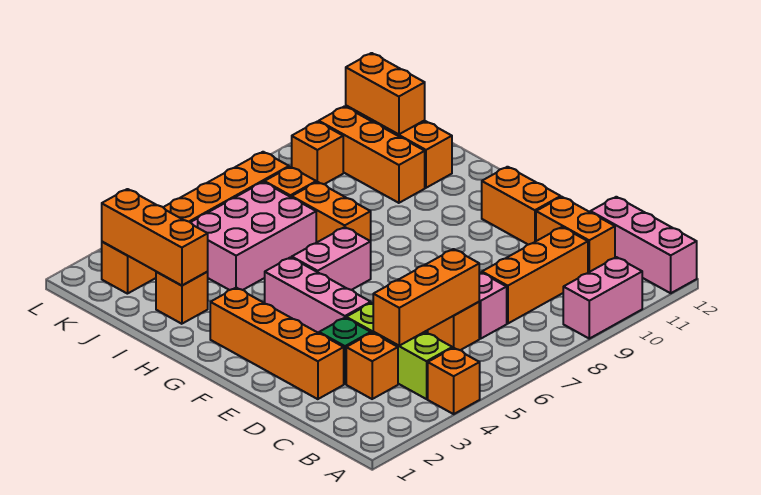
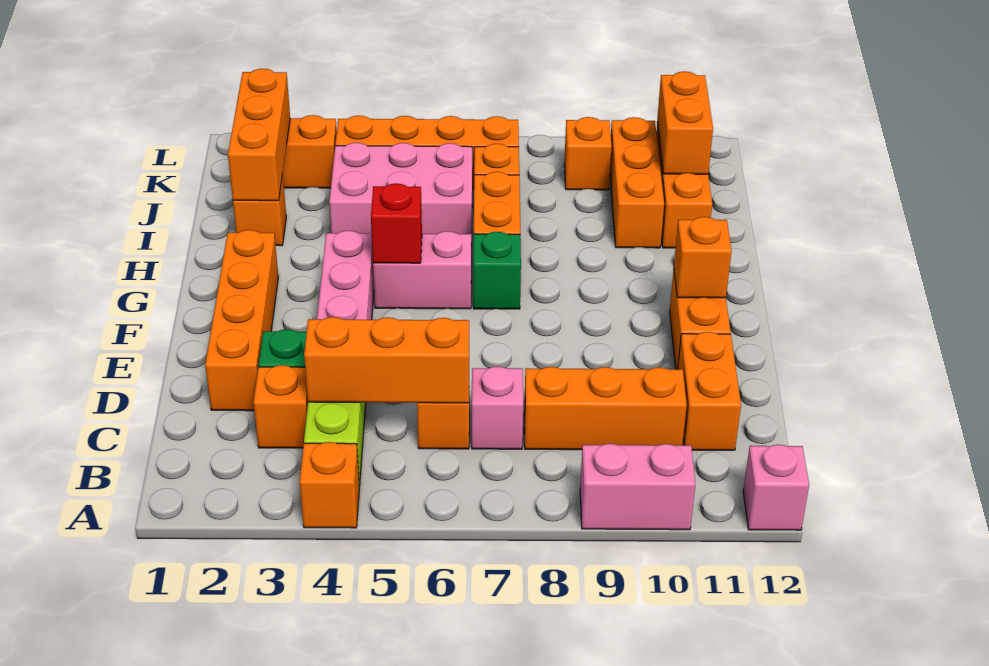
pink brick A12:C12 level 1 -> pink brick A12 level 1
none -> orange brick F11 level 2
none -> red brick G5 level 2
none -> green brick G7 level 1

